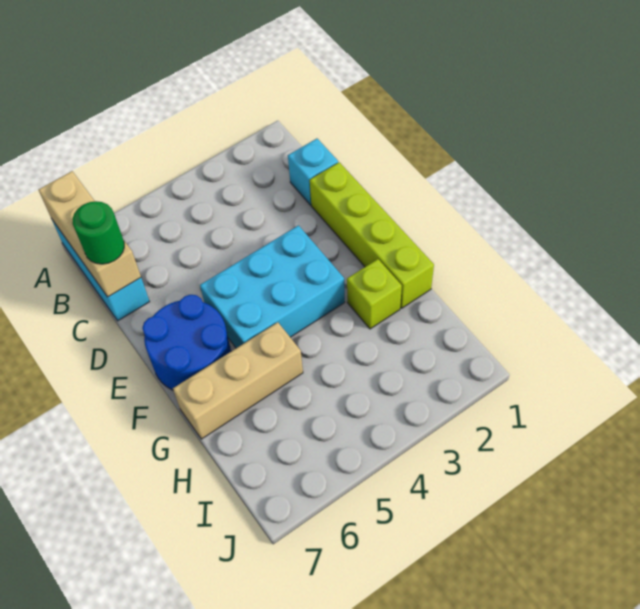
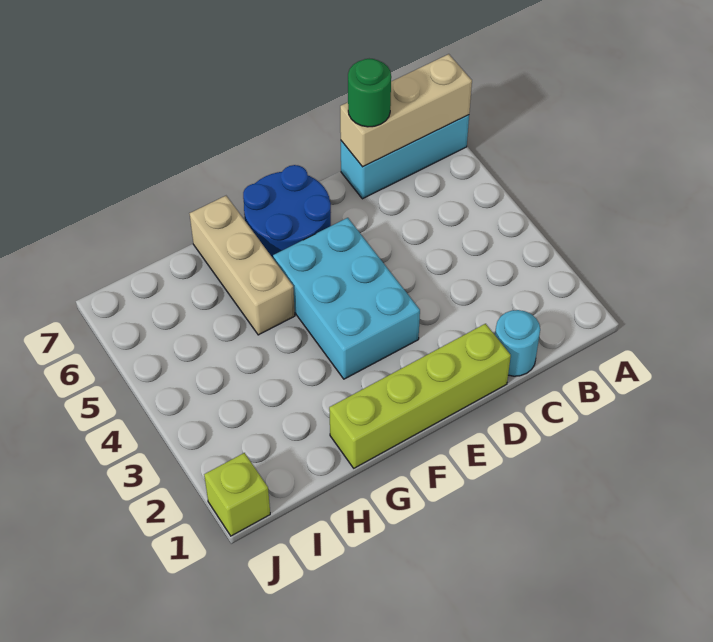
cyan brick C1 level 1 -> cyan round brick C1 level 1
lime brick G2 level 1 -> lime brick J1 level 1

